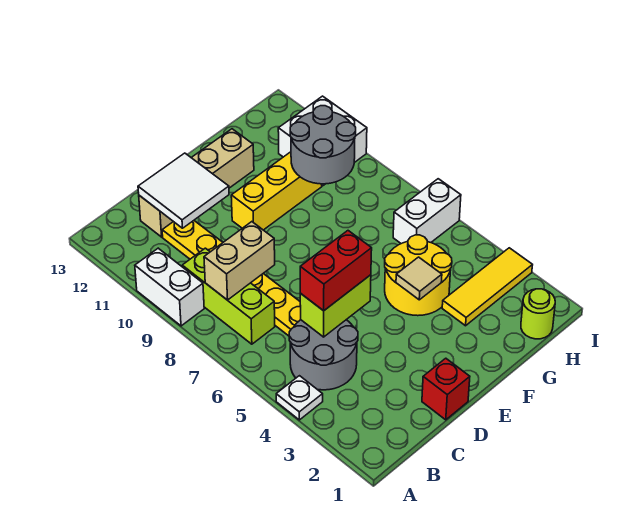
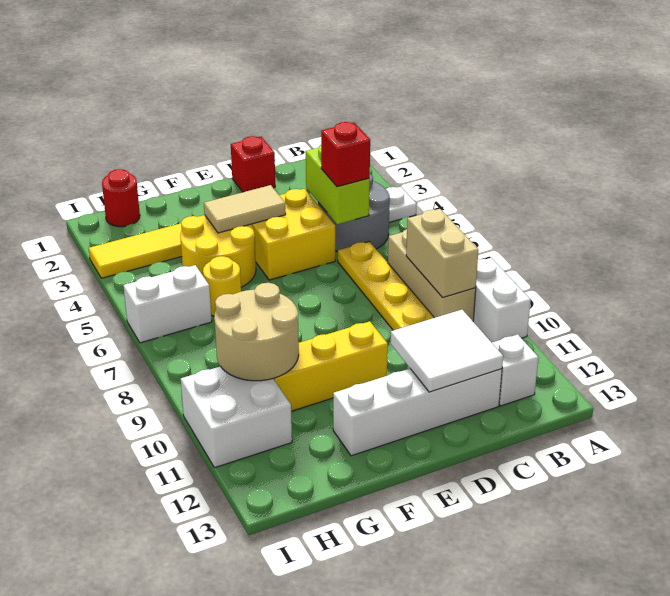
lime brick B7:B9 level 1 -> tan brick B7:B9 level 1
tan brick B8:C8 level 2 -> tan brick B8:B9 level 2
none -> white brick B12 level 1
lime brick C5:D5 level 2 -> lime brick C4:C5 level 2
red brick C5:D5 level 3 -> red brick C5 level 3
tan brick C12:F12 level 1 -> white brick C12:F12 level 1
none -> yellow brick D4:E5 level 1
tan tile F4 level 2 -> tan tile E4:F4 level 2
none -> yellow round brick G6 level 1
grey round brick G9:H10 level 2 -> tan round brick G9:H10 level 2
lime round brick H1 level 1 -> red round brick H1 level 1

